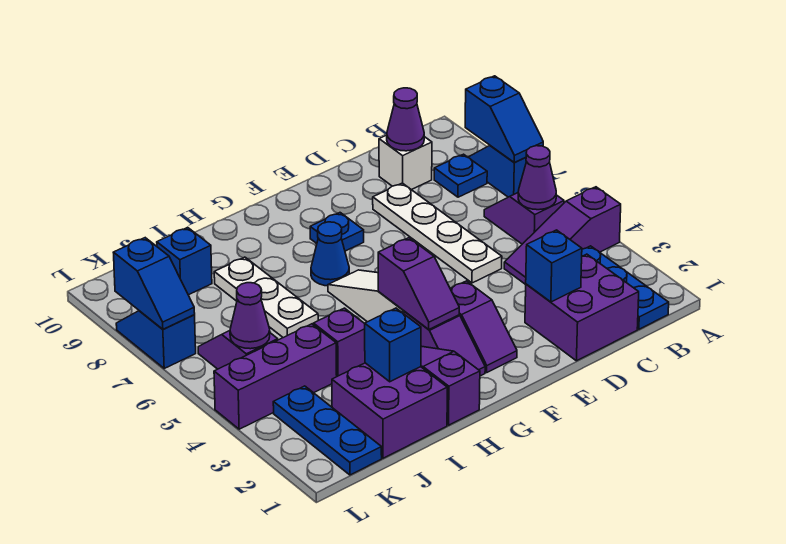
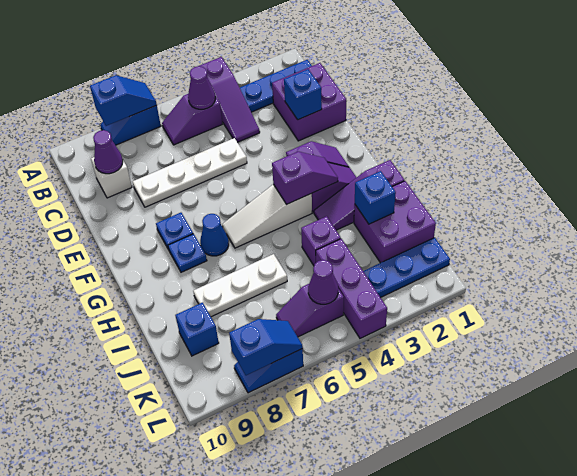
blue plate B8 level 1 -> blue plate G8 level 1

